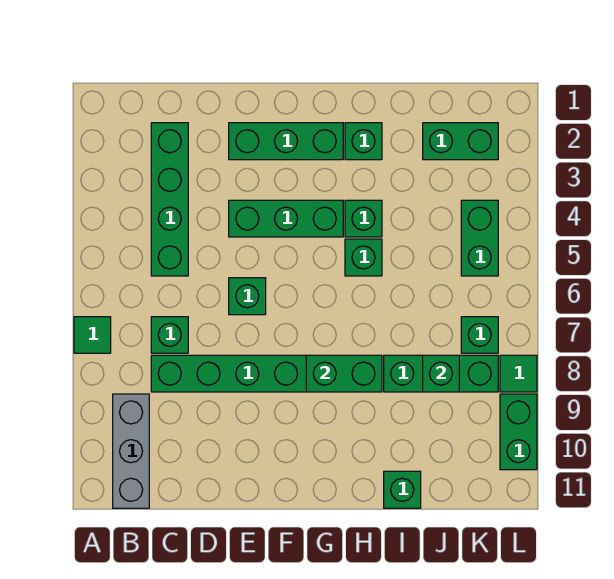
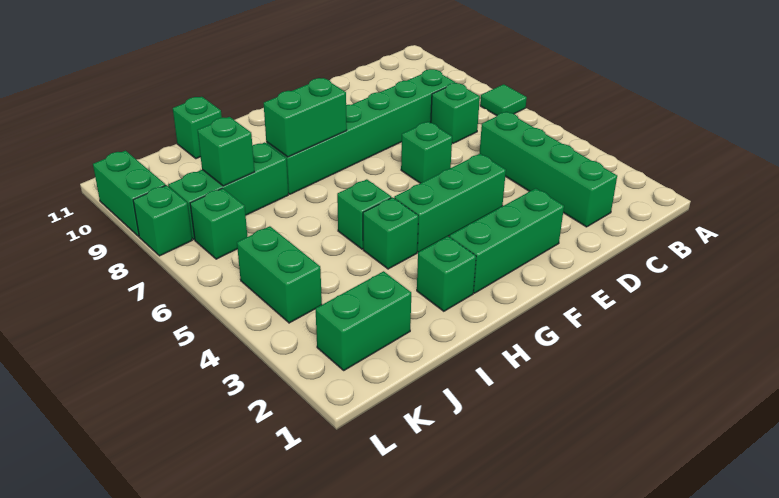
grey brick B9:B11 level 1 -> none
green tile L8 level 1 -> green brick L8 level 1

